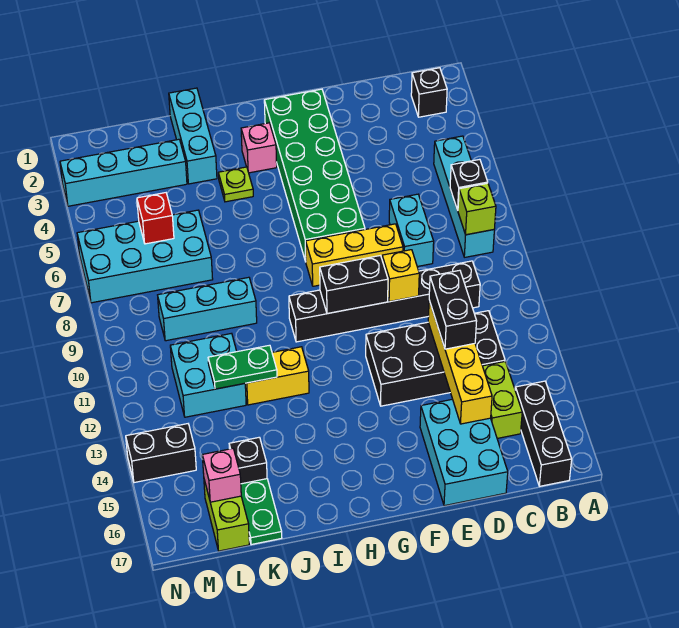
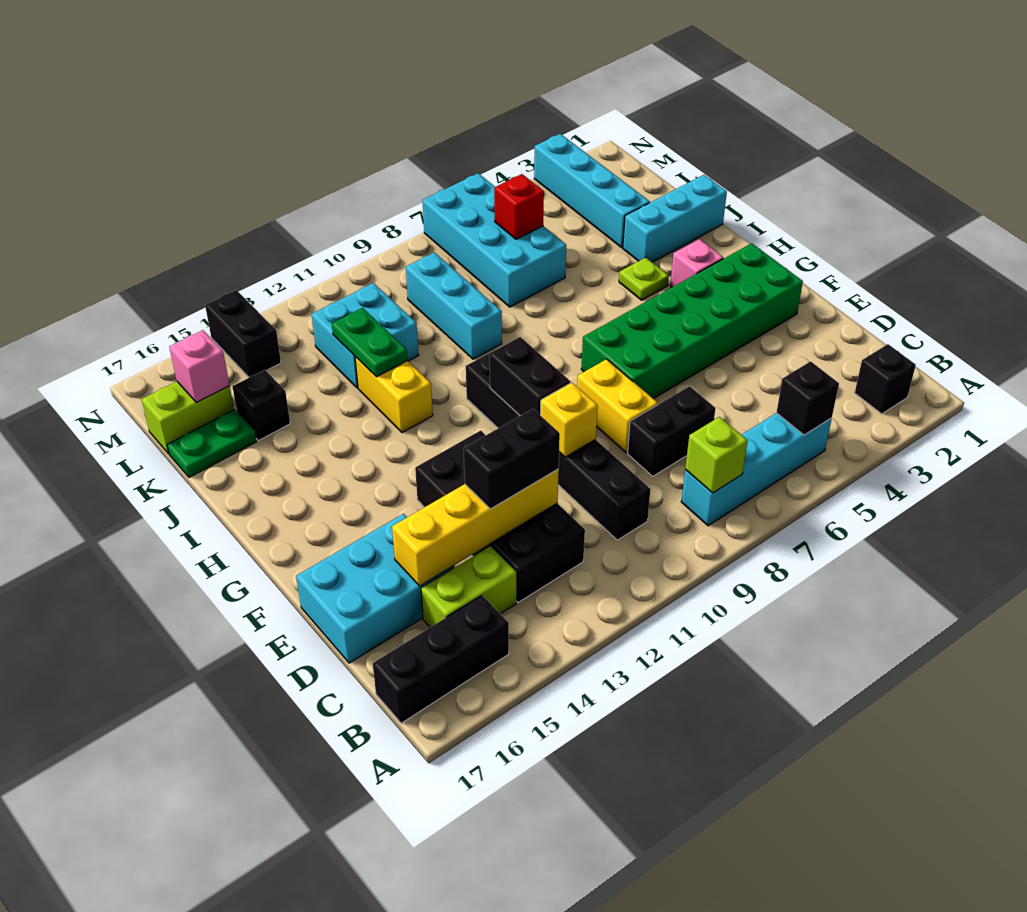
black brick B7 level 2 -> black brick B5 level 2
cyan brick D7:D8 level 1 -> black brick D7:D8 level 1
yellow brick E8:G8 level 1 -> yellow brick E8:F8 level 1

